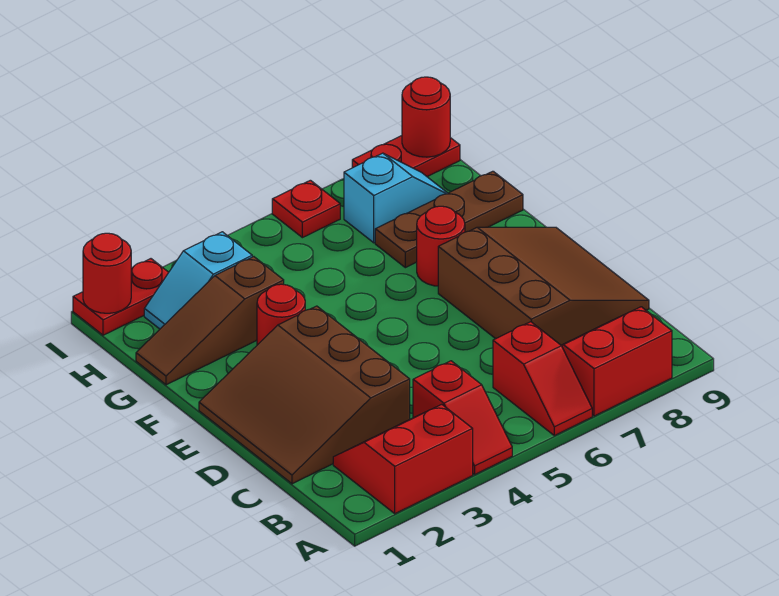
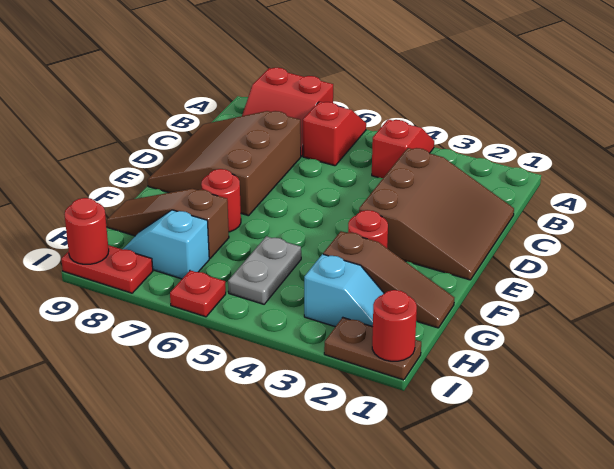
red slope A2:B3 level 1 top A -> none
none -> grey plate G5:H5 level 1
brown plate G7:G9 level 1 -> brown slope G7:G9 level 1 top 7
red plate I1:I2 level 1 -> brown plate I1:I2 level 1

